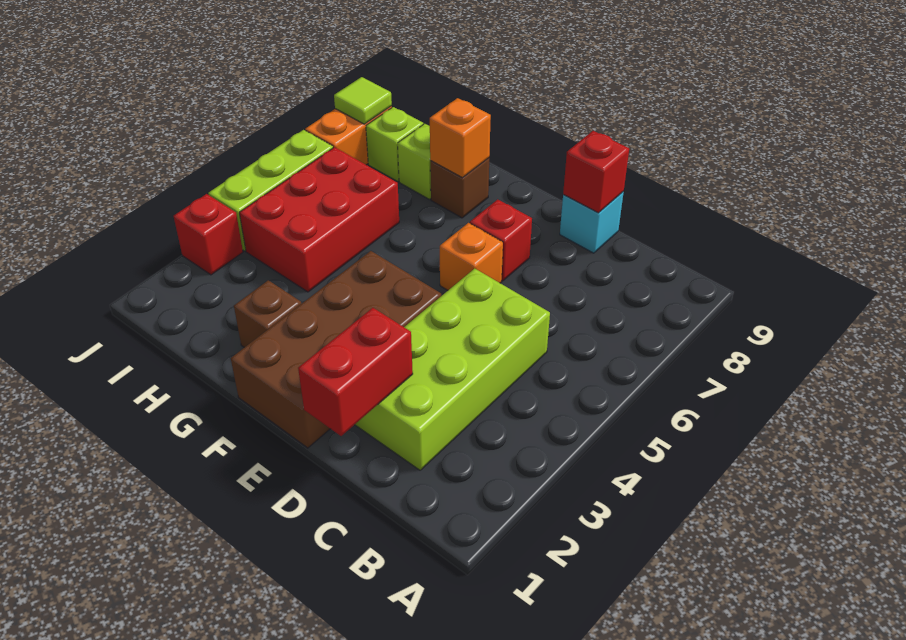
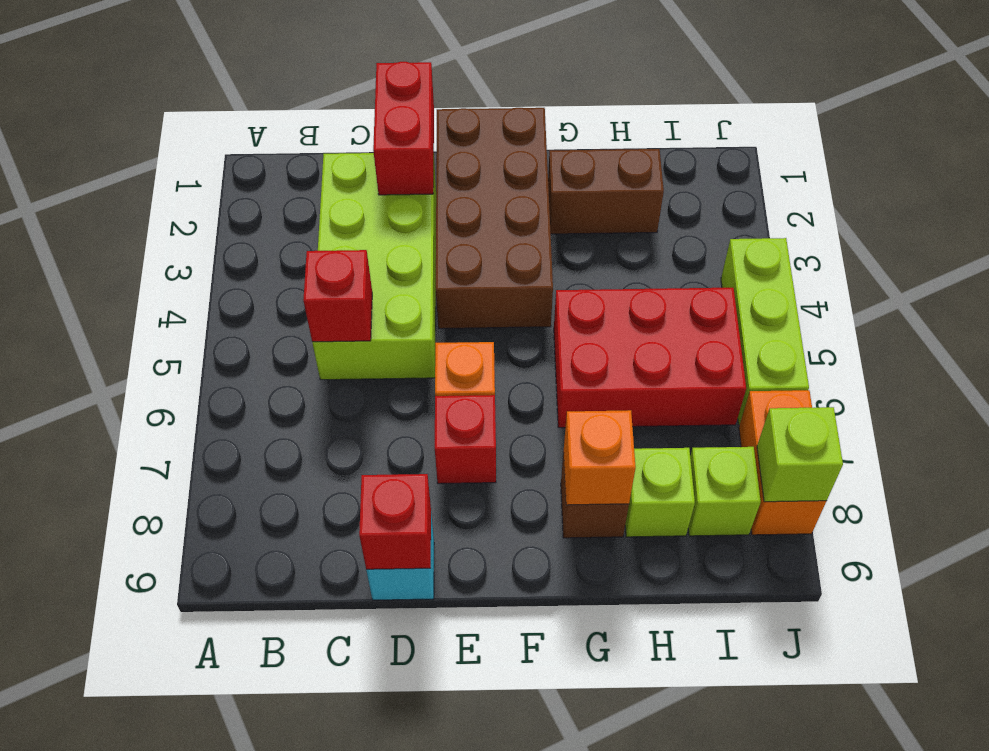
brown brick G2 level 1 -> brown brick G2:H2 level 1
red brick H4:I6 level 1 -> red brick G5:I6 level 1
red brick J3 level 1 -> red brick C5 level 2
lime tile J8 level 2 -> lime brick J8 level 2

